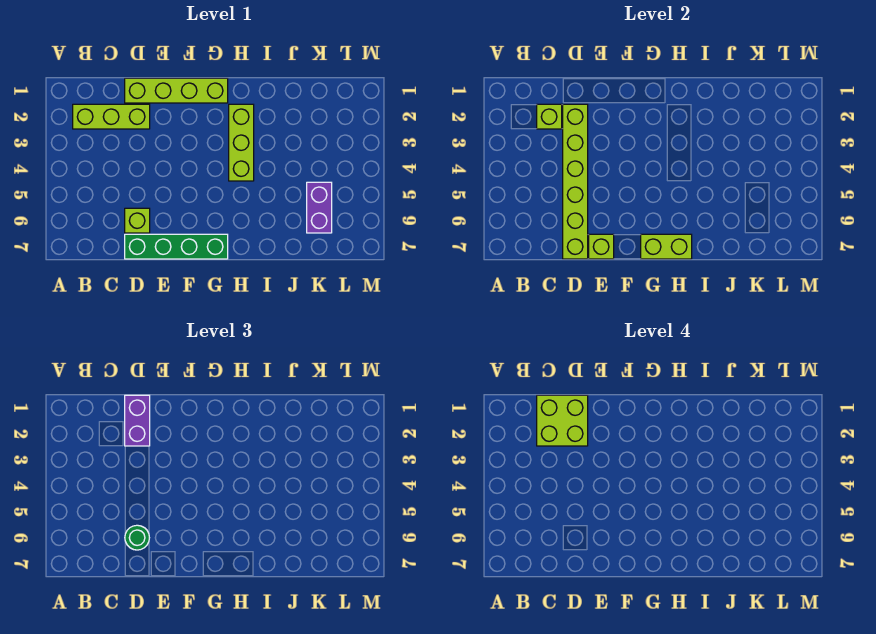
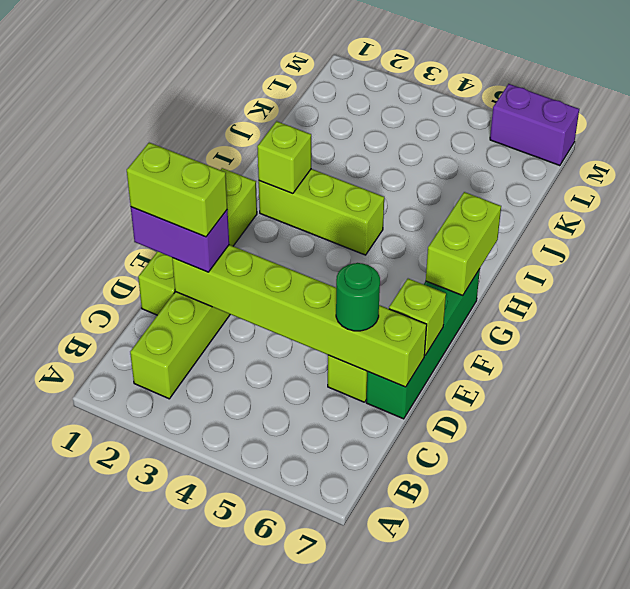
lime brick C1:D2 level 4 -> lime brick D1:D2 level 4
lime brick C2 level 2 -> lime brick H2 level 2
purple brick K5:K6 level 1 -> purple brick M6:M7 level 1

